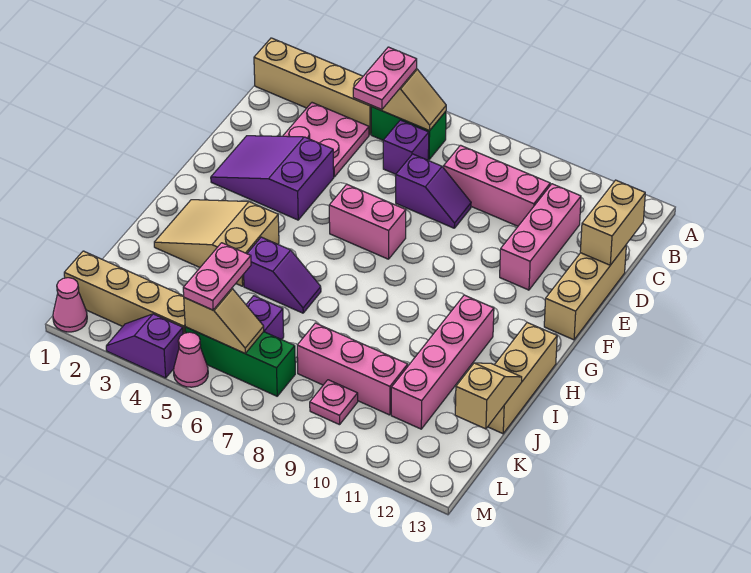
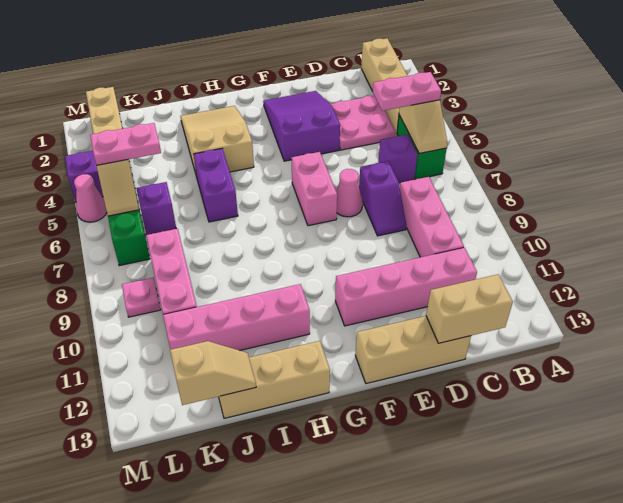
pink brick C11:E11 level 1 -> pink brick C11:F11 level 1
purple slope I5:I6 level 1 top 5 -> purple brick I5:I6 level 1
pink cone M1 level 1 -> pink cone E7 level 1

